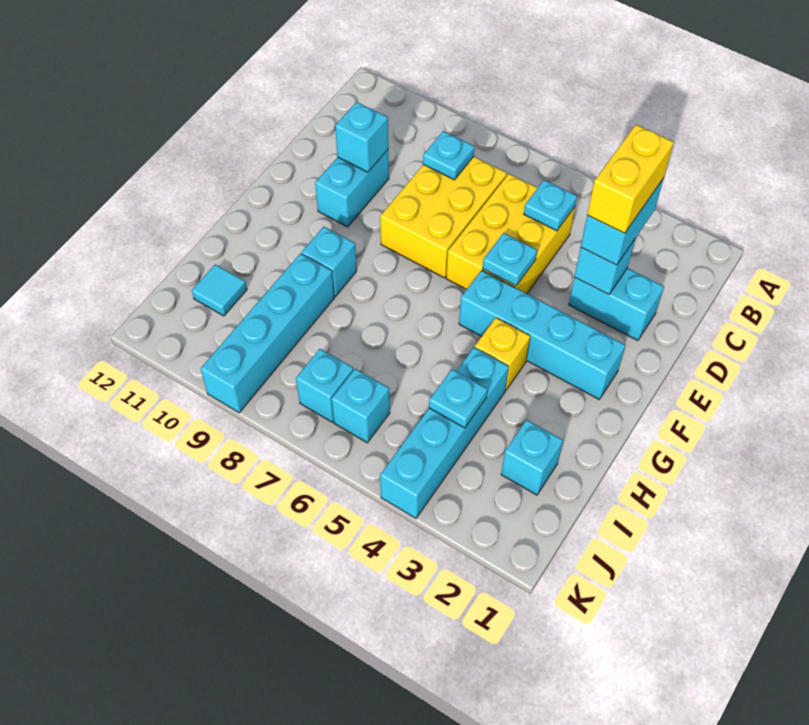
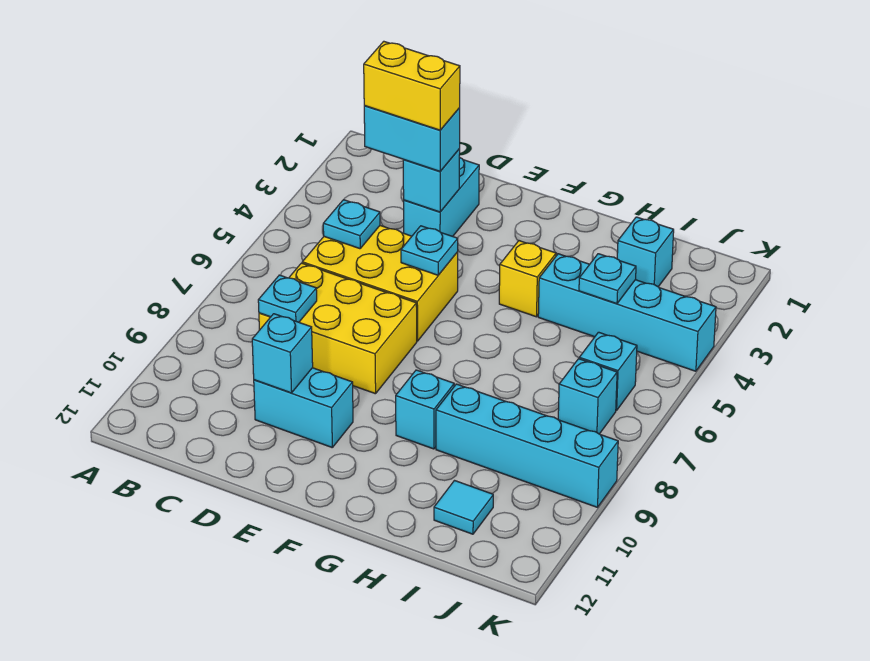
cyan brick F2:F5 level 1 -> none

